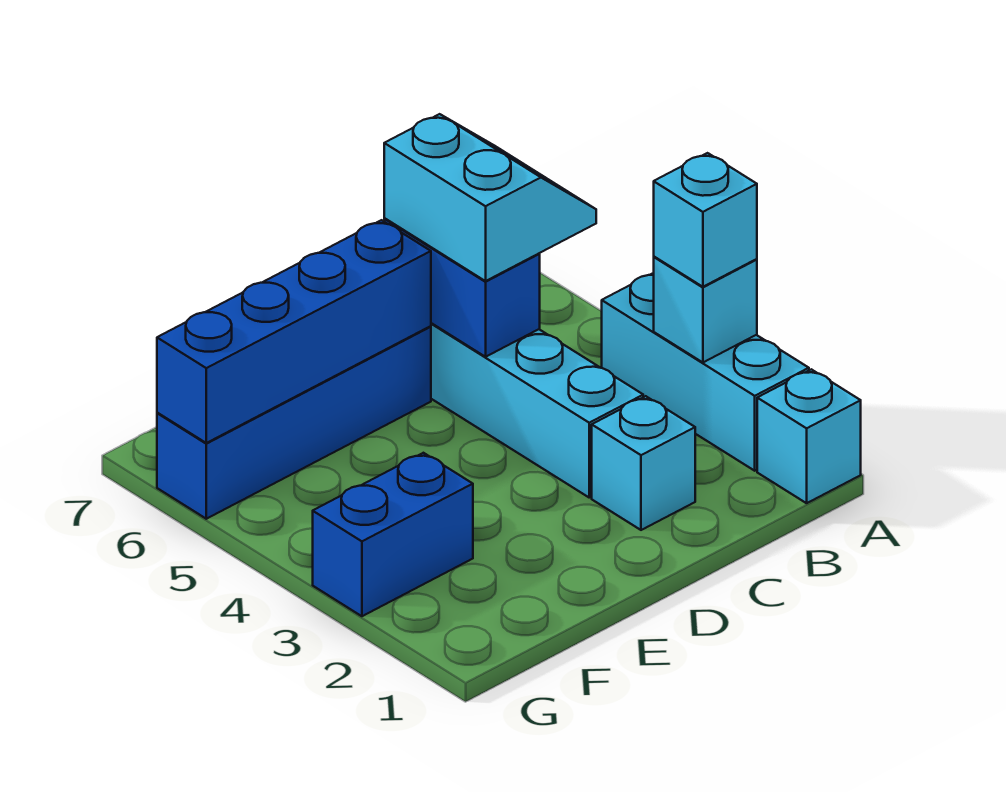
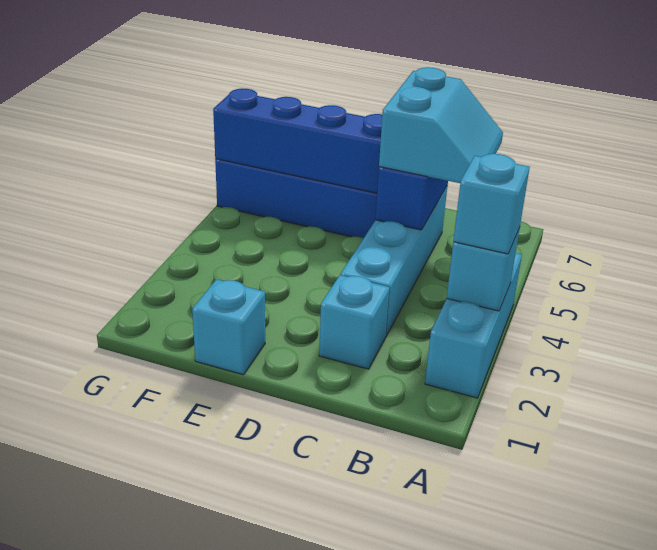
cyan brick A1 level 1 -> cyan brick E1 level 1
blue brick F3:G3 level 1 -> none

